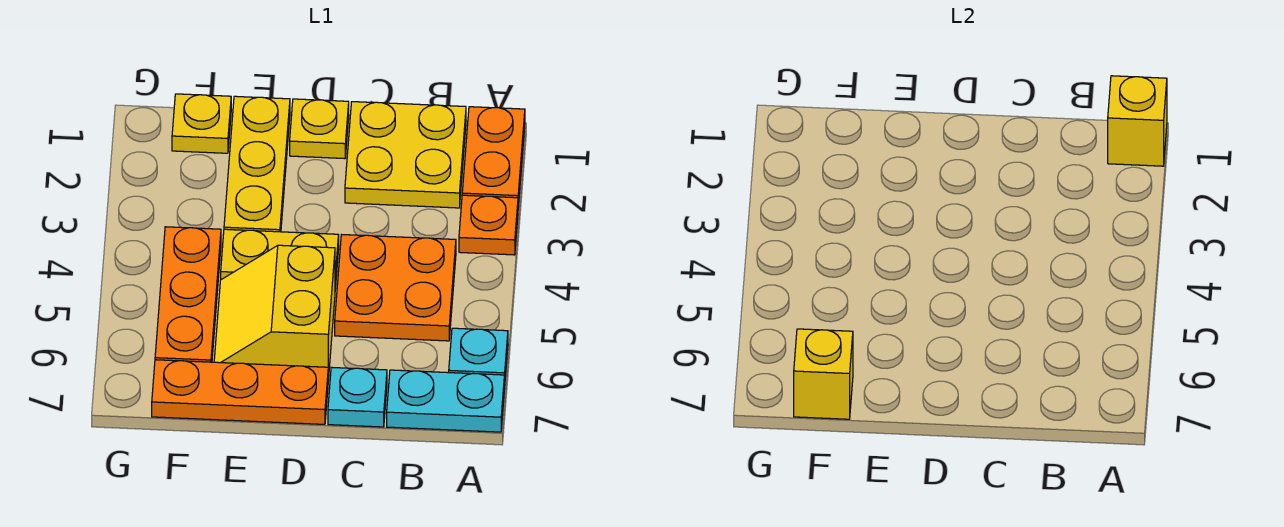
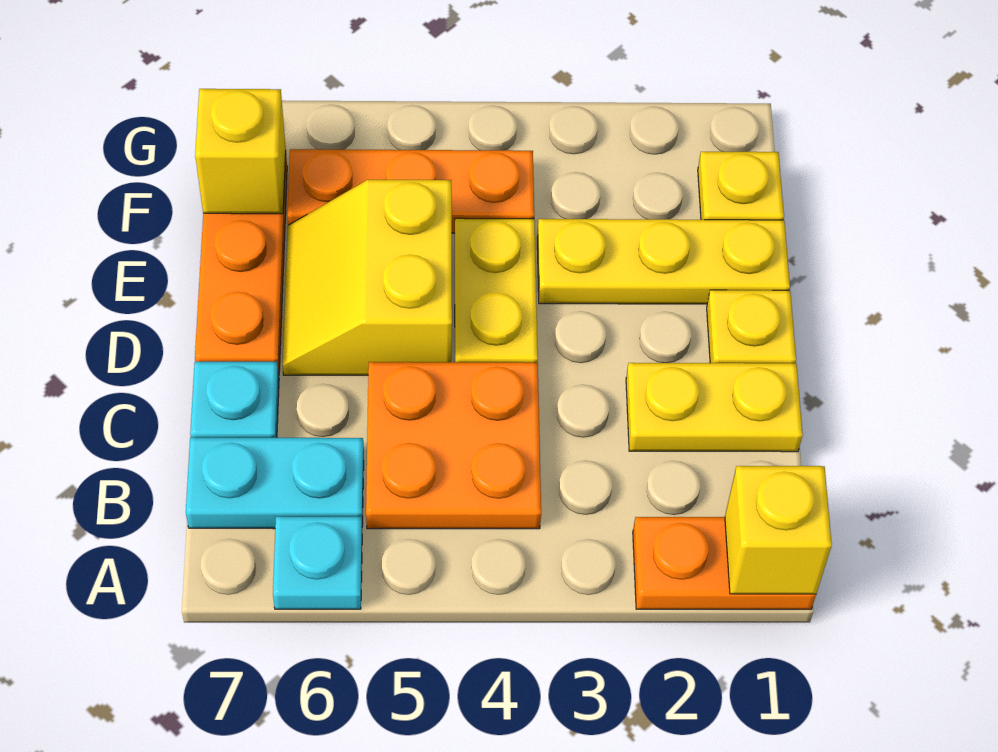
orange plate A3 level 1 -> none
cyan plate A7:B7 level 1 -> cyan plate B6:B7 level 1
yellow plate B1:C2 level 1 -> yellow plate C1:C2 level 1
yellow slope D5:E6 level 1 top D -> yellow slope D5:E6 level 1 top 5

